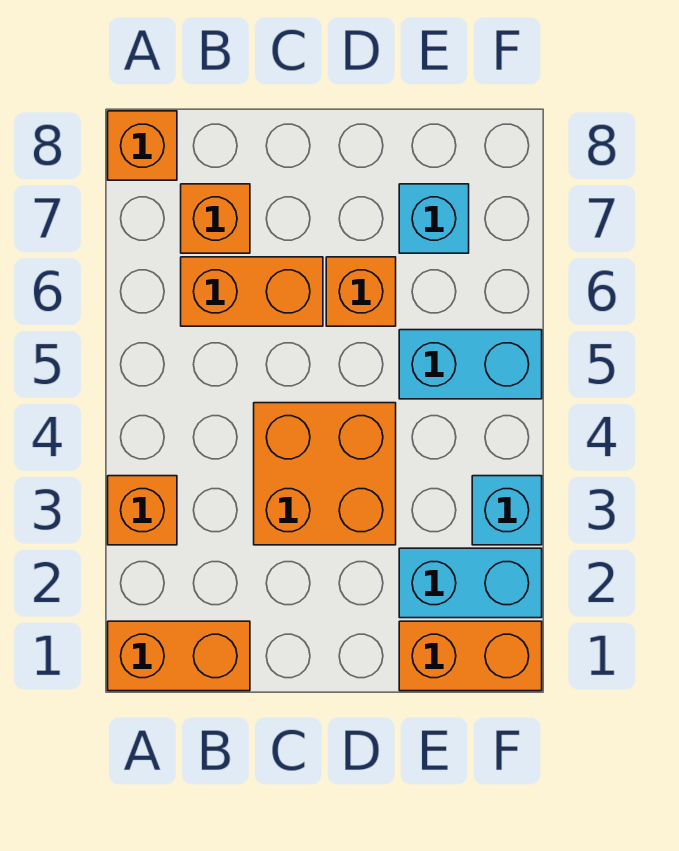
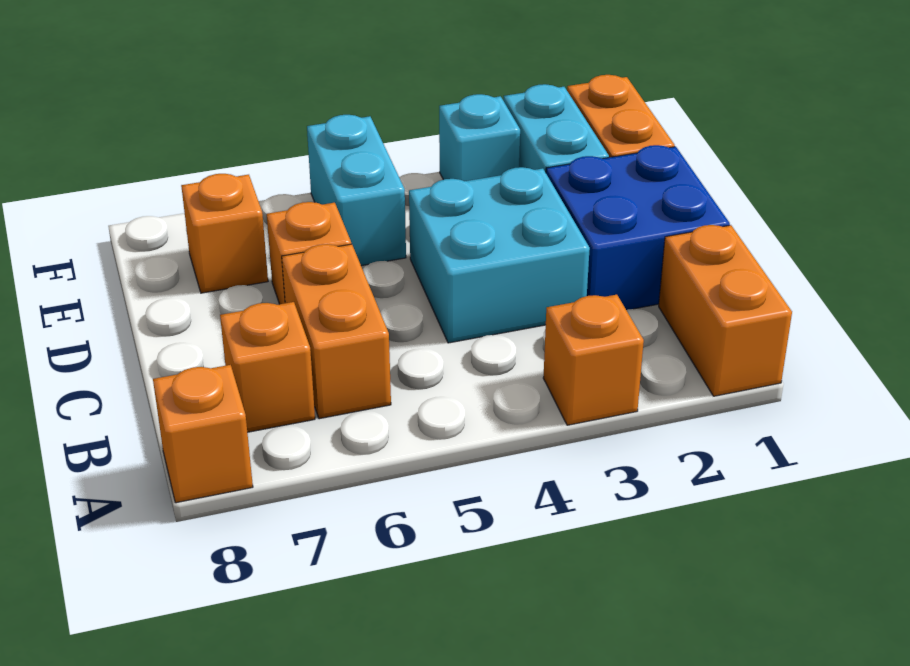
none -> blue brick C1:D2 level 1
orange brick C3:D4 level 1 -> cyan brick C3:D4 level 1
cyan brick E7 level 1 -> orange brick E7 level 1

